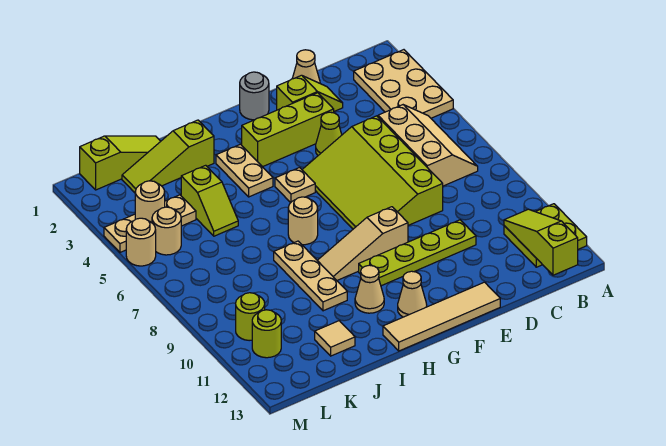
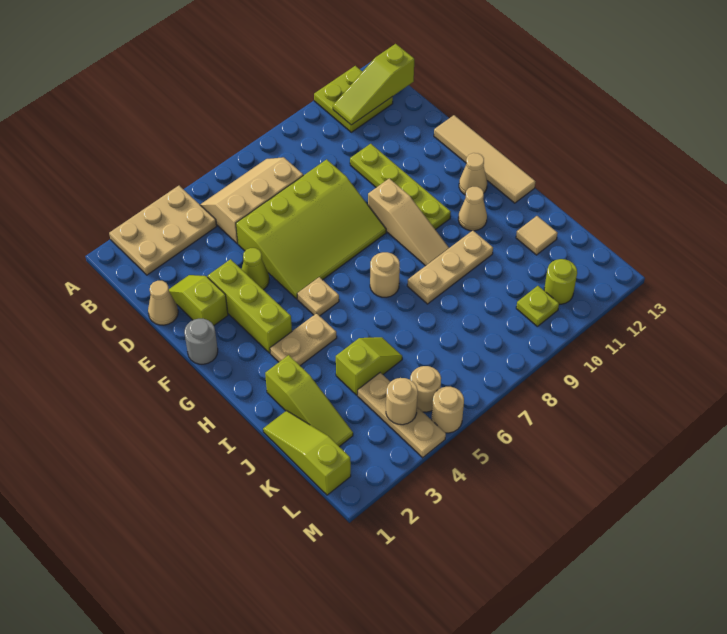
lime round brick L10 level 1 -> lime plate L10 level 1

